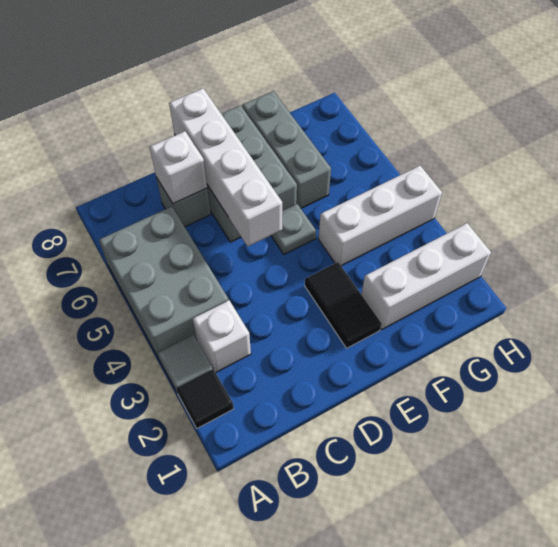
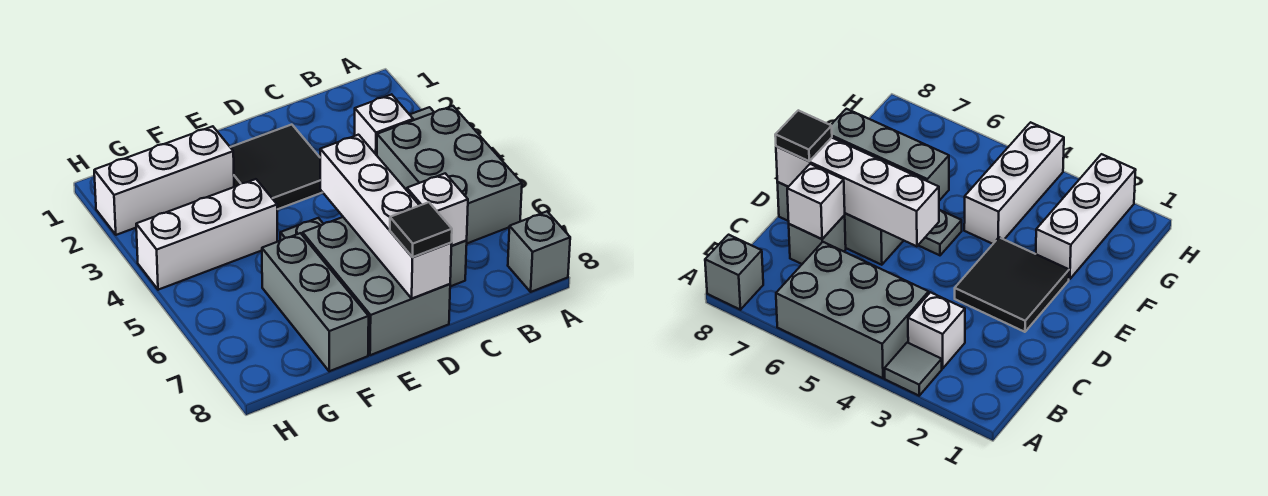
black tile A2 level 1 -> black tile D8 level 3
none -> grey brick A8 level 1
black tile E2:E3 level 1 -> black tile D2:E3 level 1

